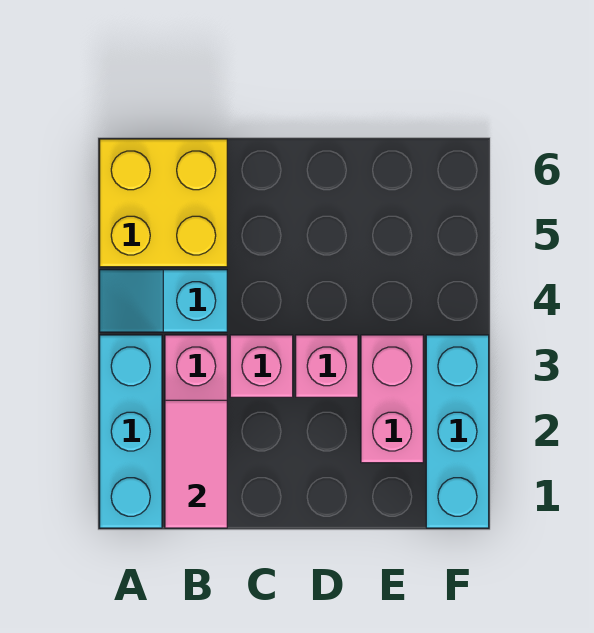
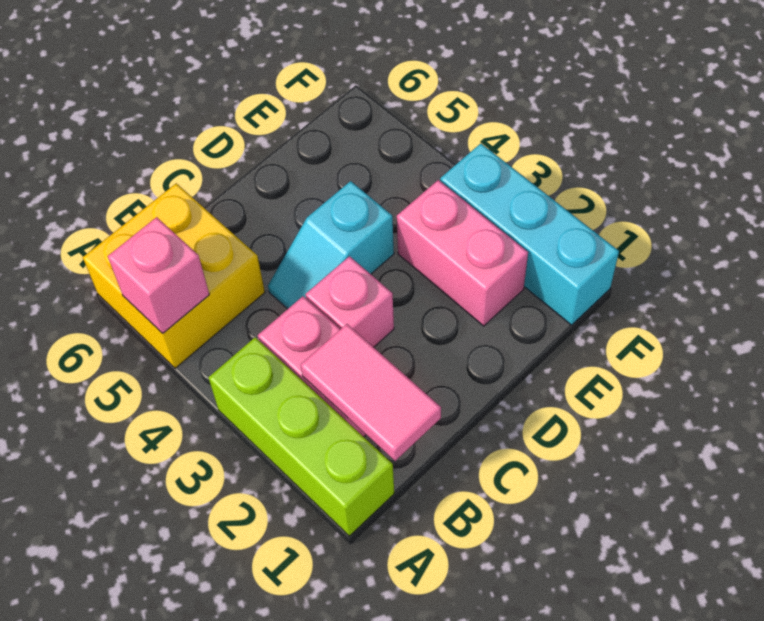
cyan brick A1:A3 level 1 -> lime brick A1:A3 level 1
cyan slope A4:B4 level 1 top B -> cyan slope C4:D4 level 1 top D
pink brick D3 level 1 -> pink brick A5 level 2

